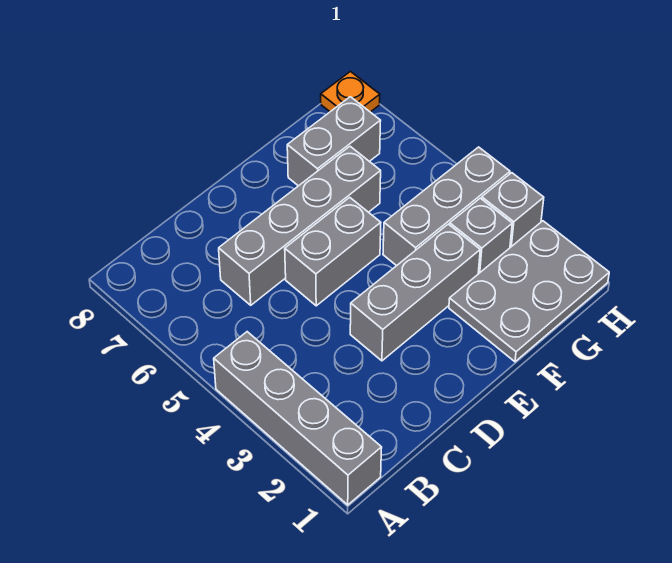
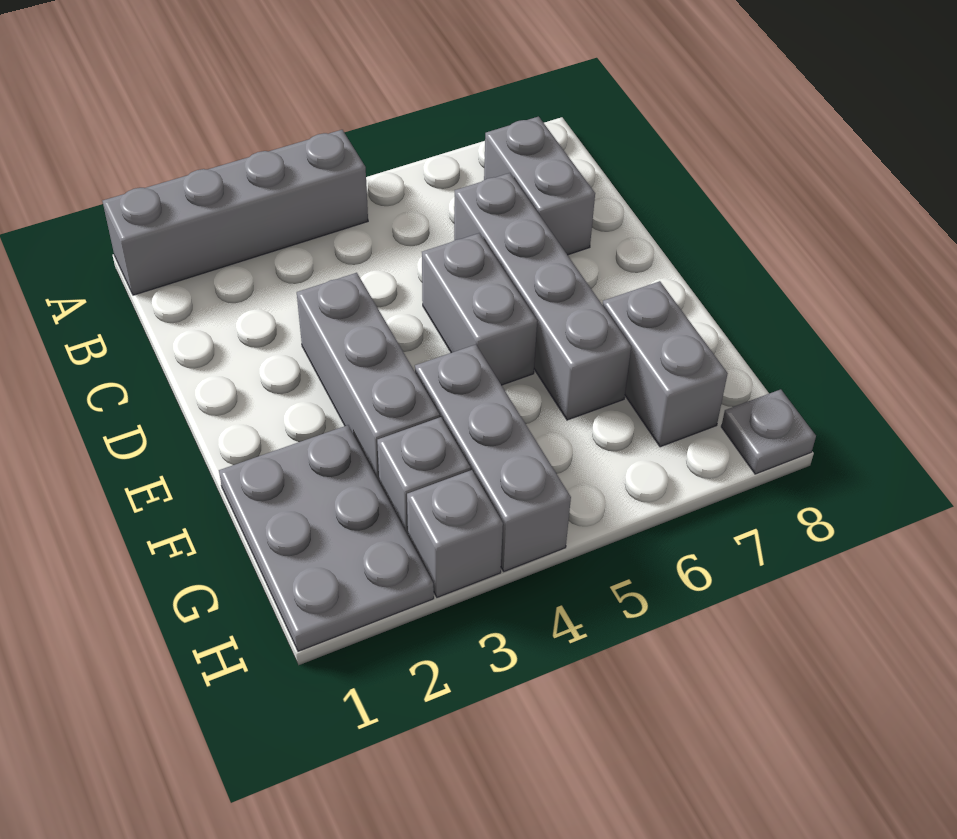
none -> grey brick B7:C7 level 1
orange plate H8 level 1 -> grey plate H8 level 1

